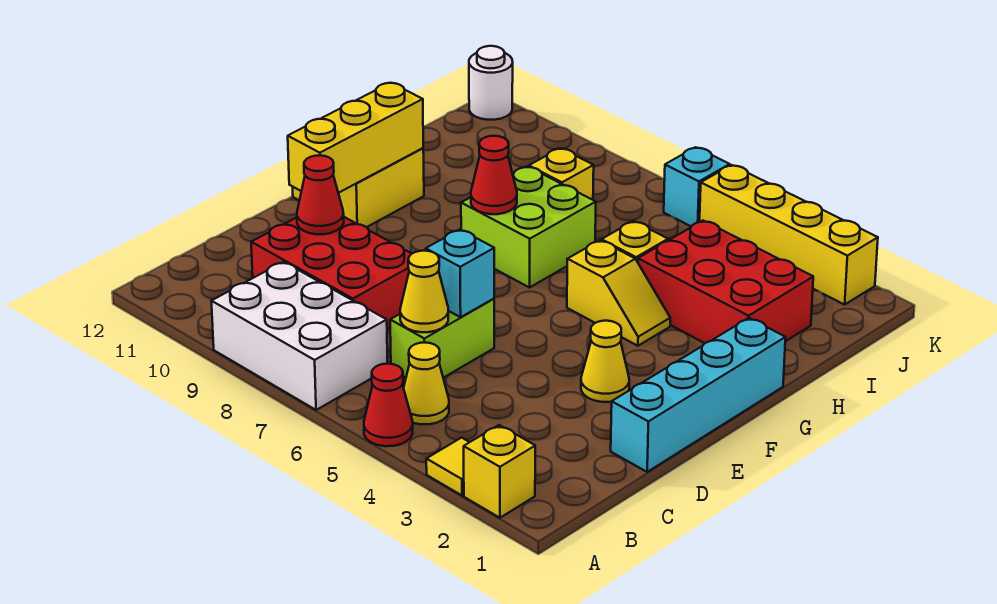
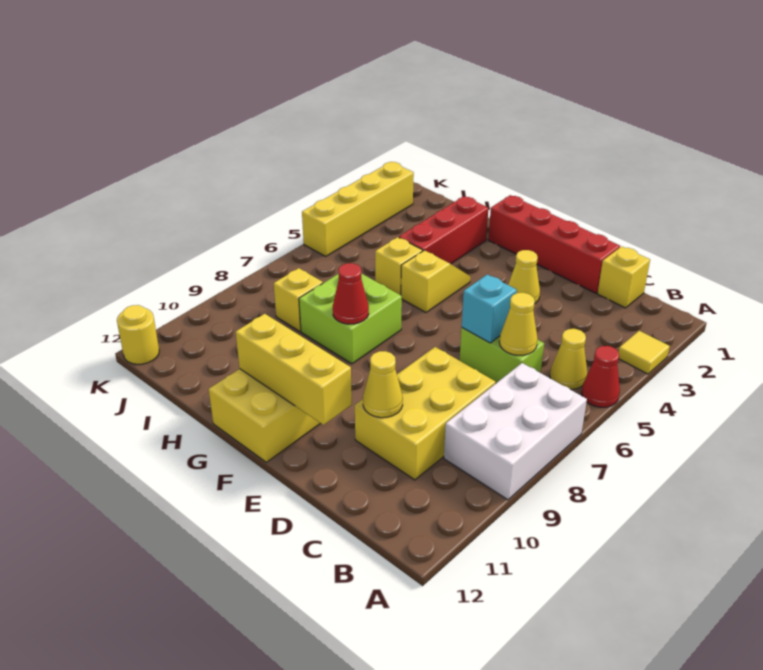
yellow brick A2 level 1 -> yellow brick C1 level 1
red brick C8:D10 level 1 -> yellow brick C8:D10 level 1
cyan brick D1:G1 level 1 -> red brick D1:G1 level 1
red cone D10 level 2 -> yellow cone D10 level 2
red brick H2:I4 level 1 -> red brick H2:H4 level 1
cyan brick K6 level 1 -> none
white round brick K12 level 1 -> yellow round brick K12 level 1

